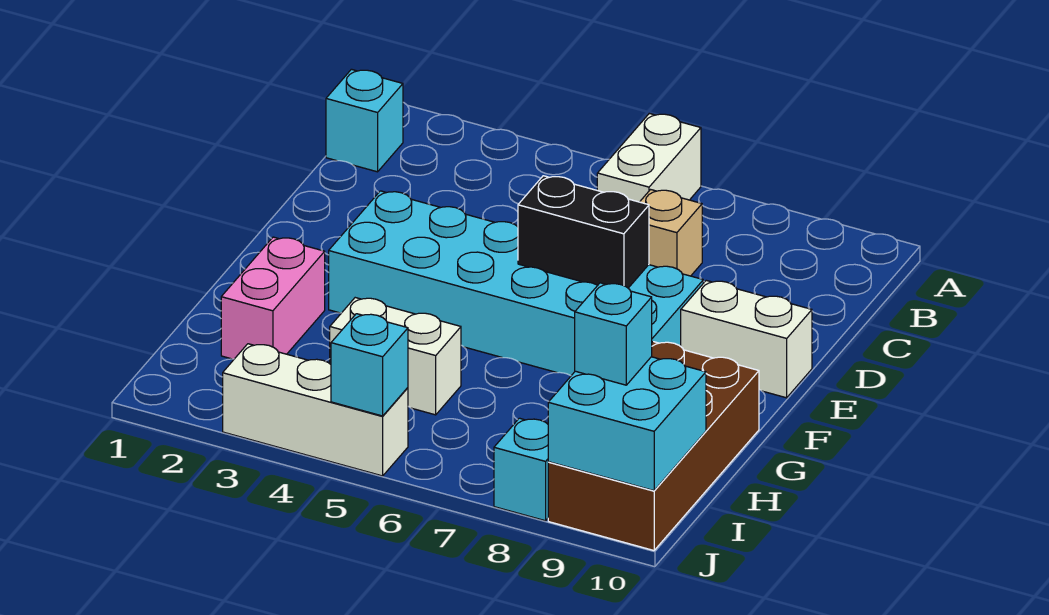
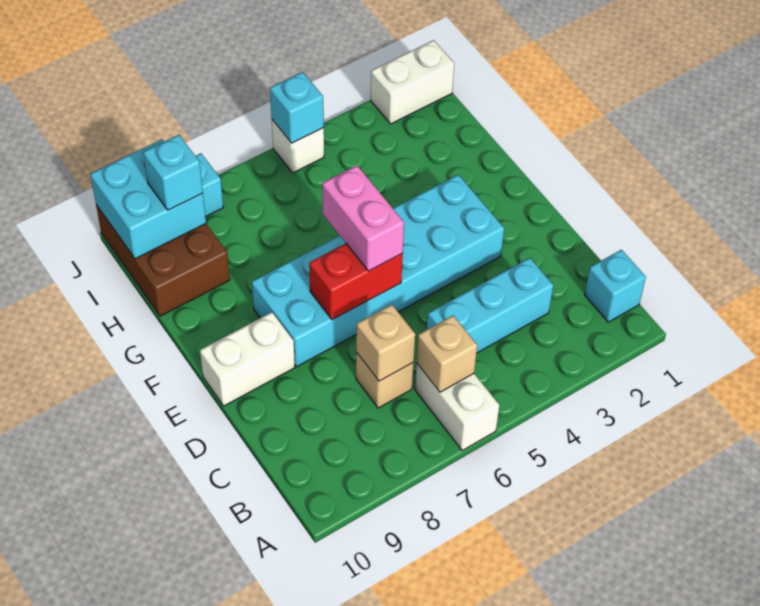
none -> tan brick B6 level 2
none -> cyan brick C3:C5 level 1
none -> tan brick C7 level 2
black brick E6:E7 level 2 -> red brick E6:E7 level 2
pink brick G2:H2 level 1 -> pink brick E6:F6 level 3
brown brick G9:J10 level 1 -> brown brick H9:J10 level 1
white brick H4:H5 level 1 -> white brick J1:J2 level 1
white brick J3:J5 level 1 -> white brick J5 level 1

